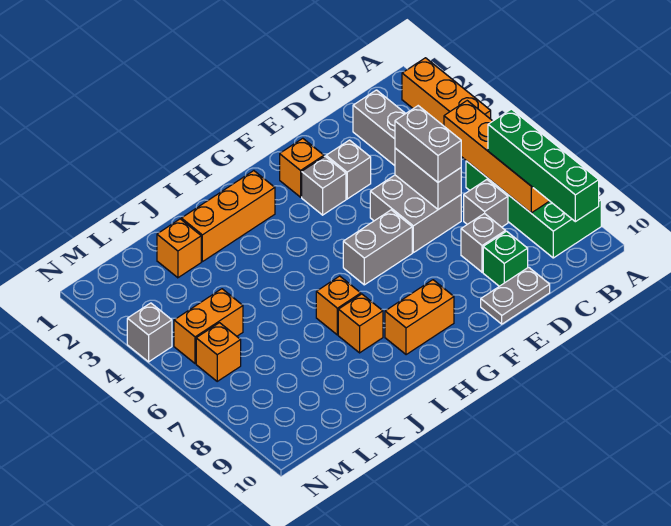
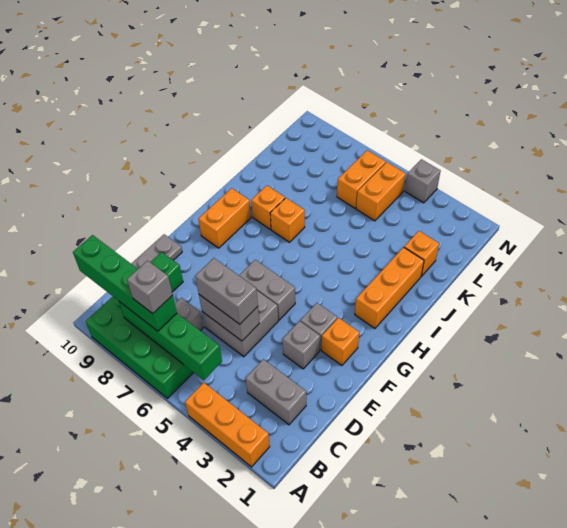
orange brick B5:B8 level 2 -> green brick B5:B8 level 2
grey brick D8 level 1 -> grey brick B7 level 4
grey brick F6:G6 level 1 -> grey brick F5:F6 level 1
orange brick M6 level 1 -> orange brick L6:M6 level 1

